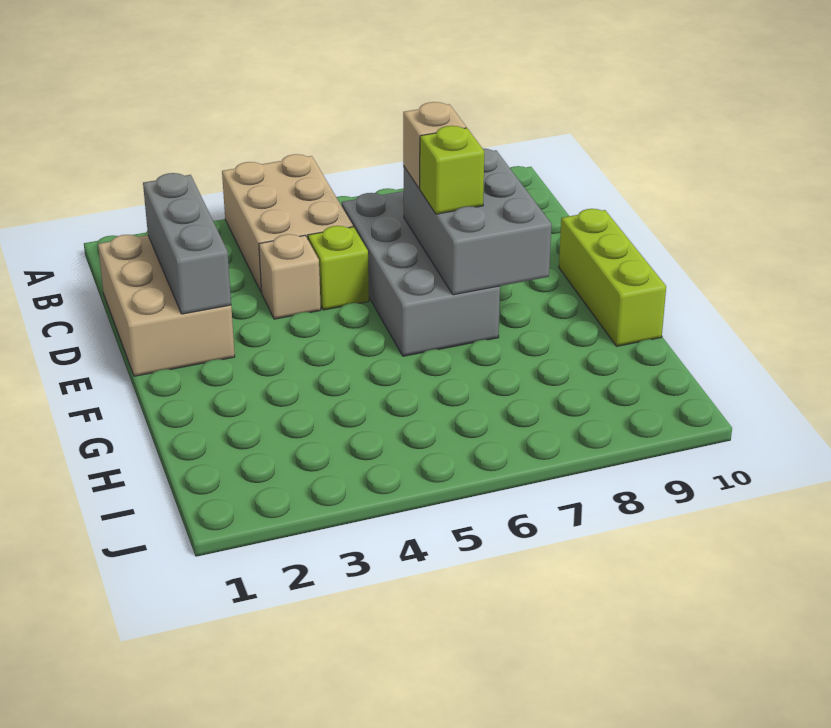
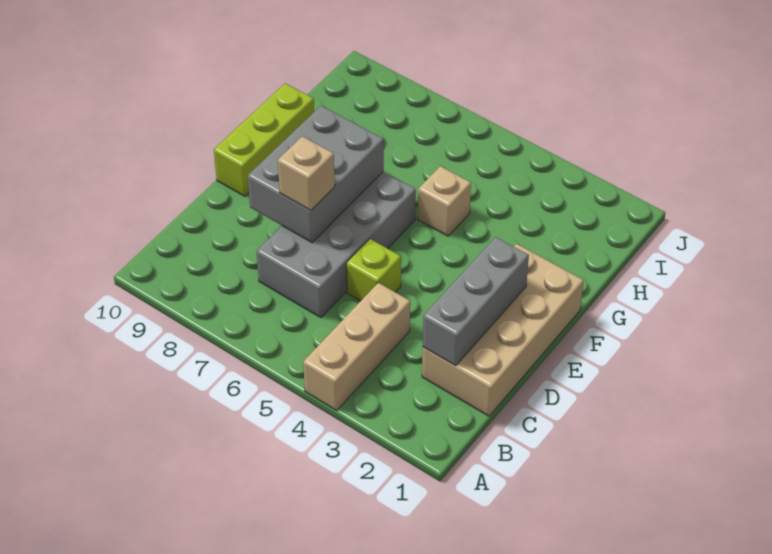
tan brick A4:C5 level 1 -> tan brick A4:C4 level 1
tan brick C1:E2 level 1 -> tan brick C1:F2 level 1
tan brick D4 level 1 -> tan brick G5 level 1
lime brick E7 level 3 -> none

